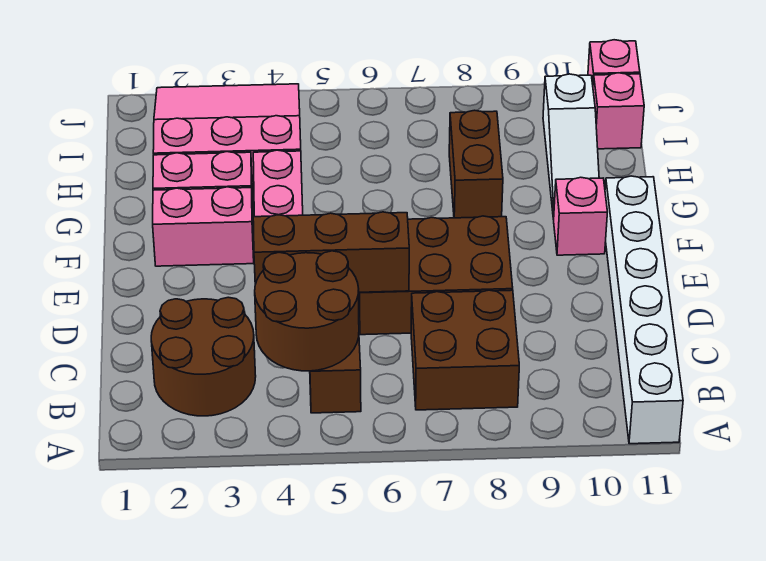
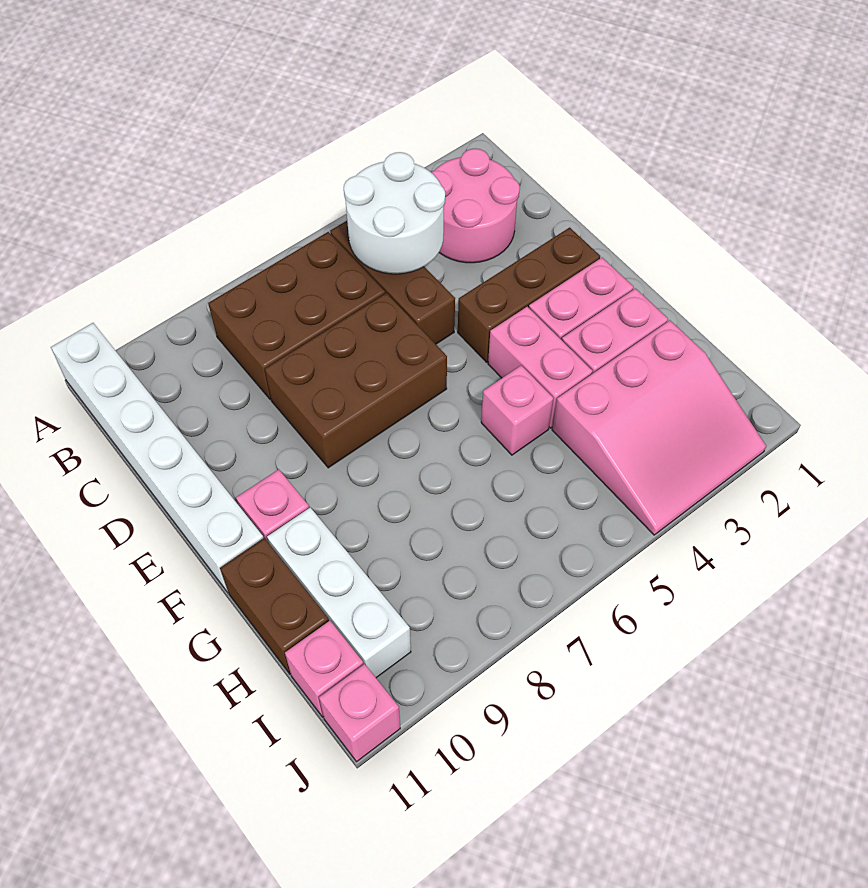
brown round brick B2:C3 level 1 -> pink round brick B2:C3 level 1
brown round brick B4:C5 level 2 -> white round brick B4:C5 level 2
brown brick B7:C8 level 1 -> brown brick B6:C8 level 1
brown brick D4:D6 level 2 -> brown brick E2:E4 level 1
none -> pink brick G5 level 1
brown brick G8:H8 level 1 -> brown brick G11:H11 level 1
white slope G10:I10 level 1 top I -> white brick G10:I10 level 1

